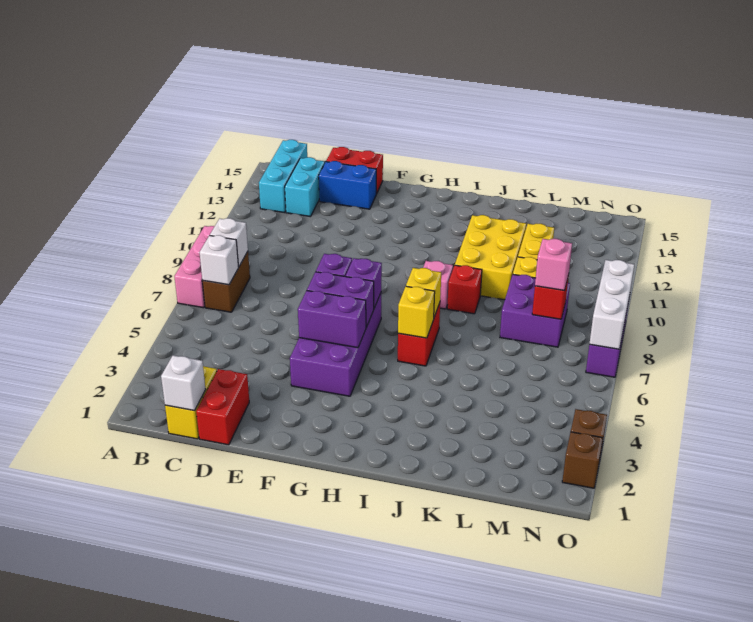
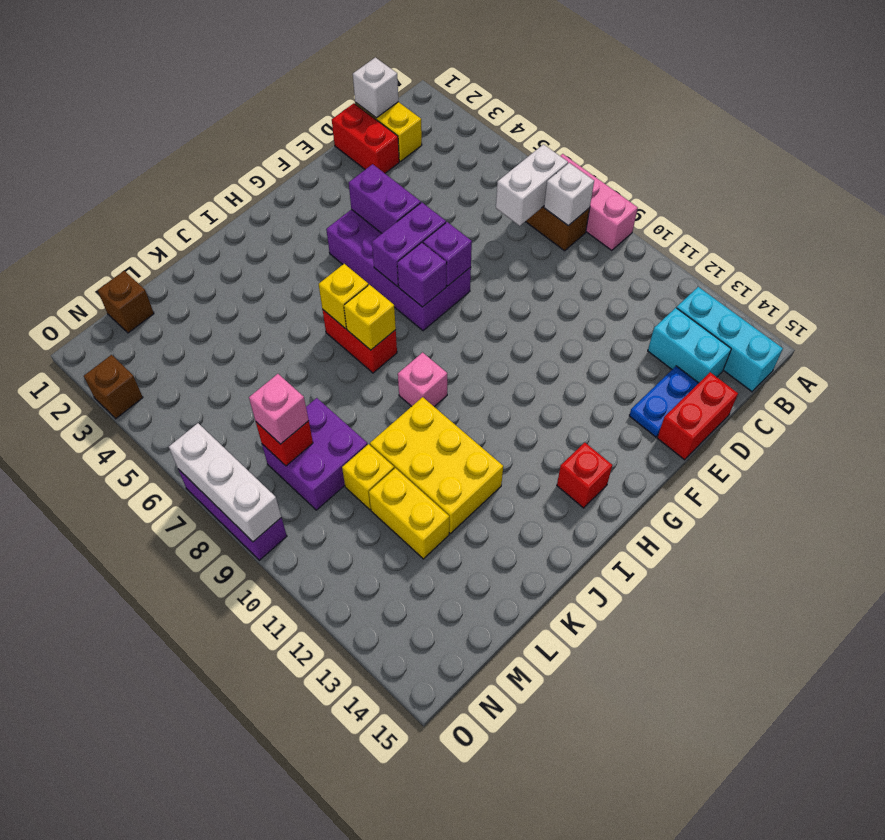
white brick B7 level 2 -> white brick B7:C7 level 2
blue brick D14:E14 level 1 -> blue plate D14:E14 level 1
purple brick F5:G5 level 2 -> purple brick F4:F5 level 2
red brick J9 level 1 -> red brick H14 level 1
brown brick O2 level 1 -> brown brick M1 level 1

